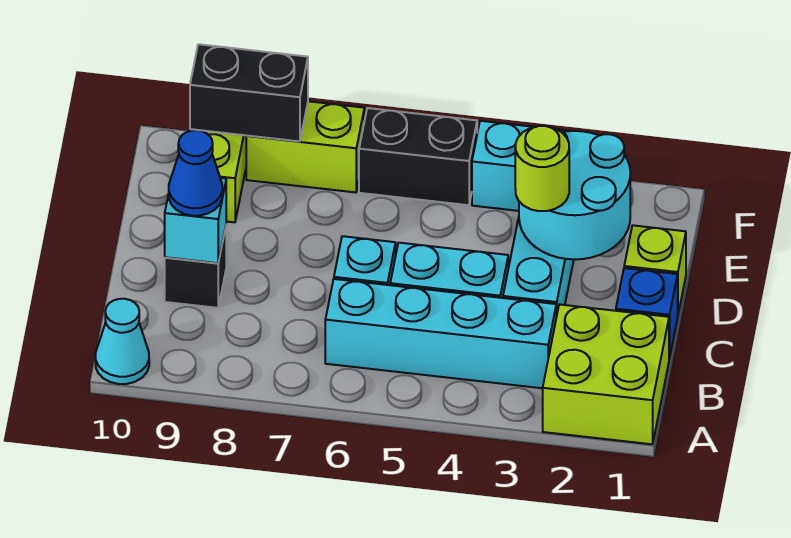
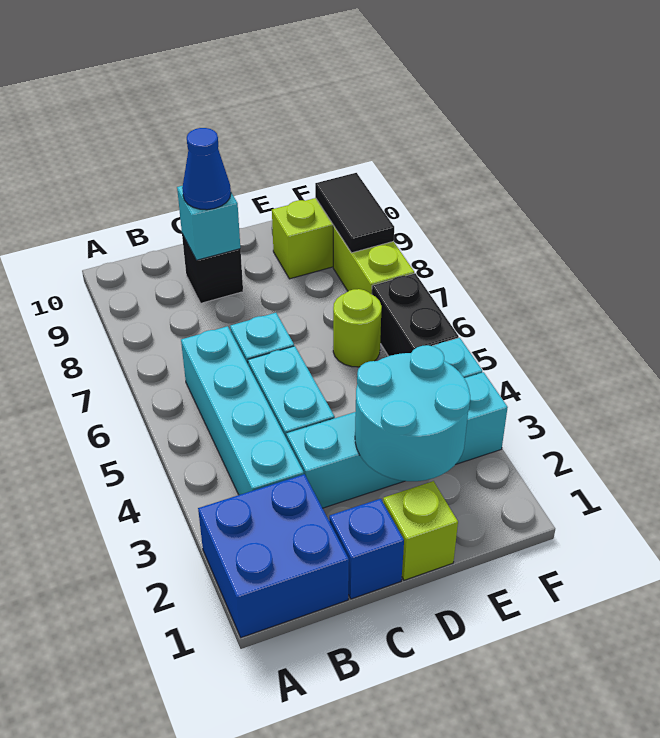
lime brick A1:B2 level 1 -> blue brick A1:B2 level 1
cyan cone A10 level 1 -> none
lime round brick D3 level 3 -> lime round brick E6 level 1
black brick F8:F9 level 2 -> black tile F8:F9 level 2

